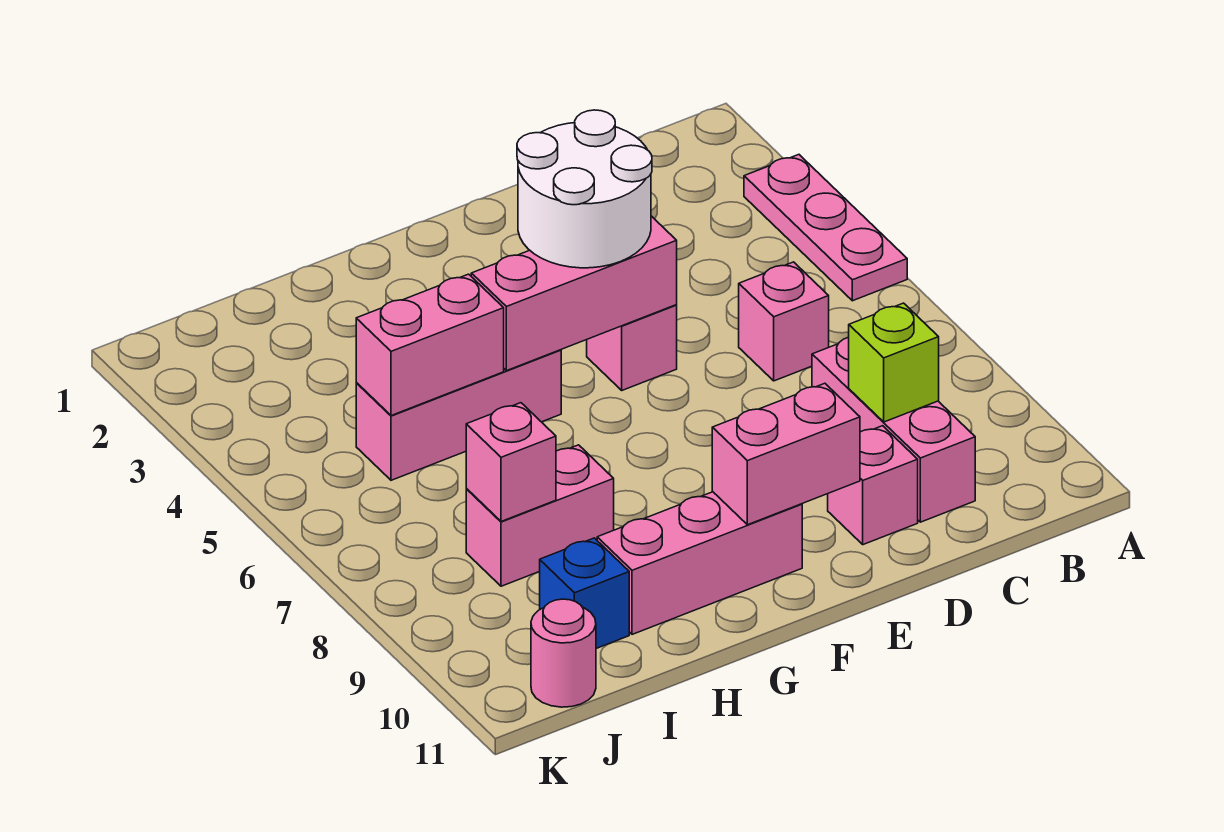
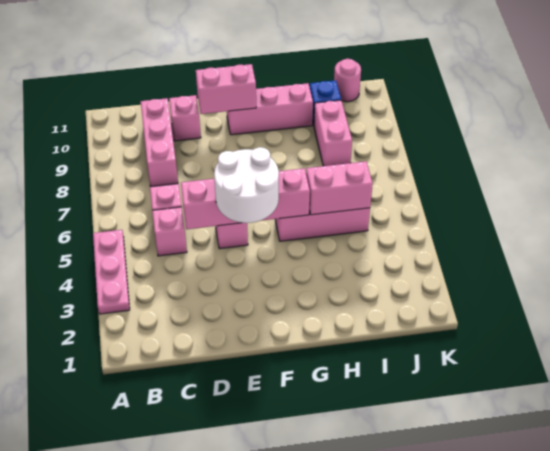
lime brick C9 level 2 -> none
pink brick E5:G5 level 2 -> pink brick D5:G5 level 2
pink brick H8:I8 level 1 -> pink brick I8:I9 level 1
pink brick I8 level 2 -> pink brick C5 level 1

